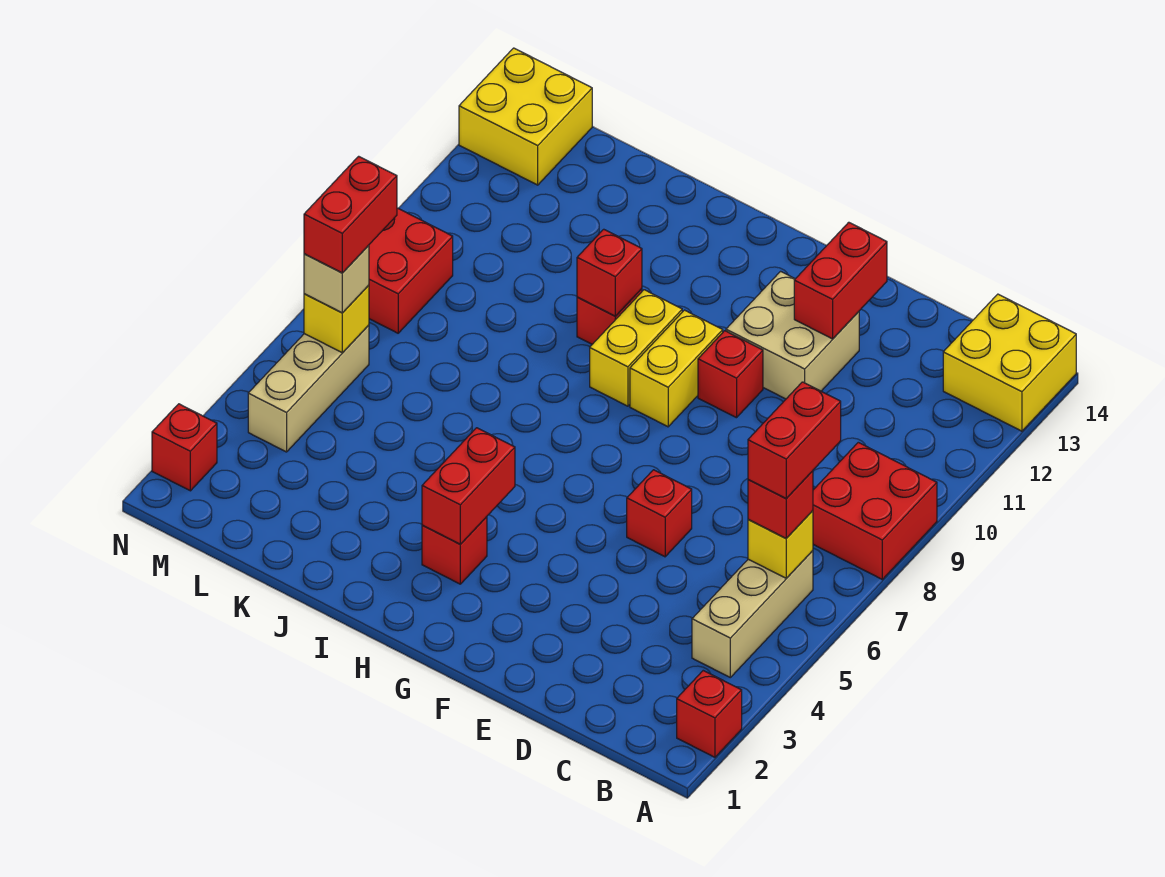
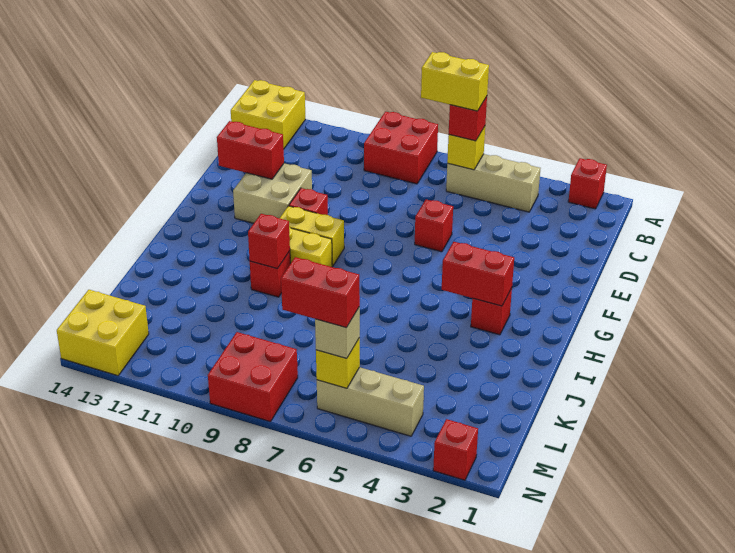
red brick B6:B7 level 4 -> yellow brick B6:B7 level 4

